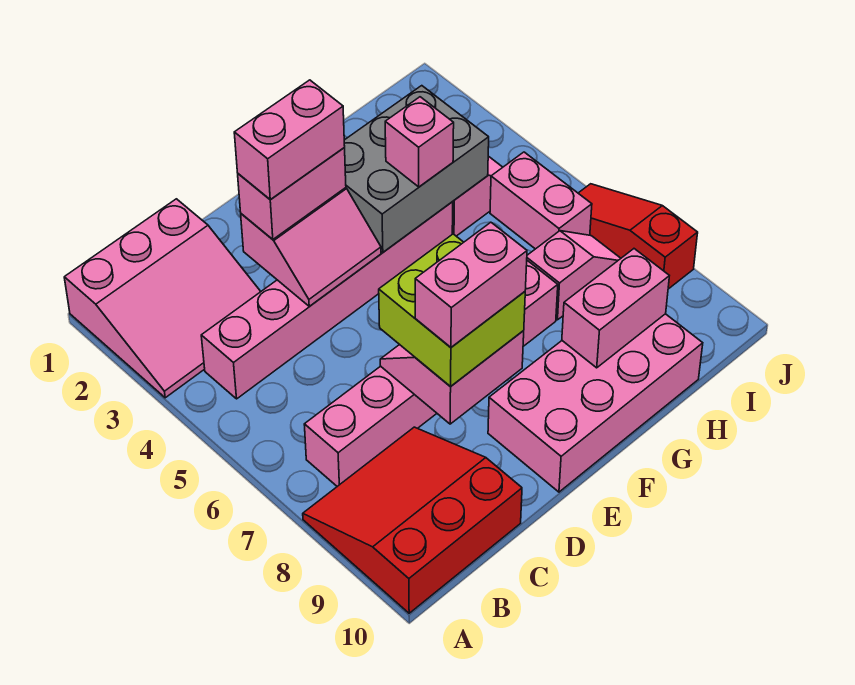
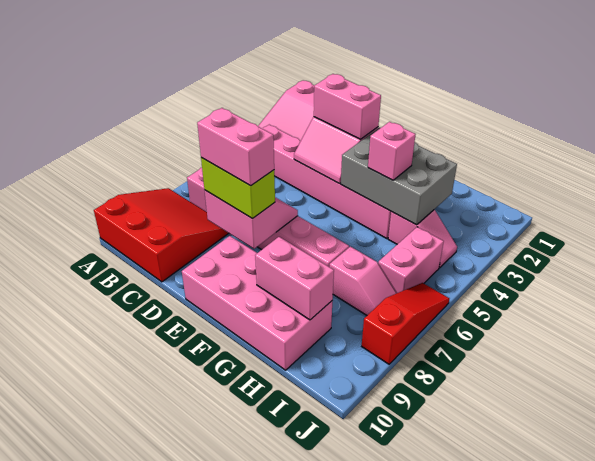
pink brick D3:E3 level 4 -> none
lime brick D7:E8 level 3 -> lime brick D8:E8 level 3

